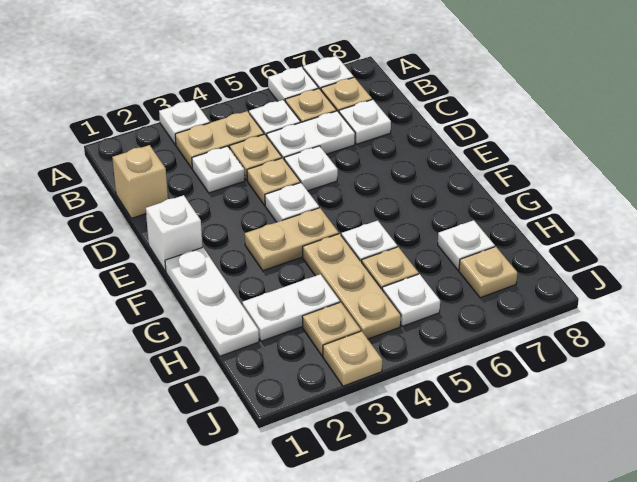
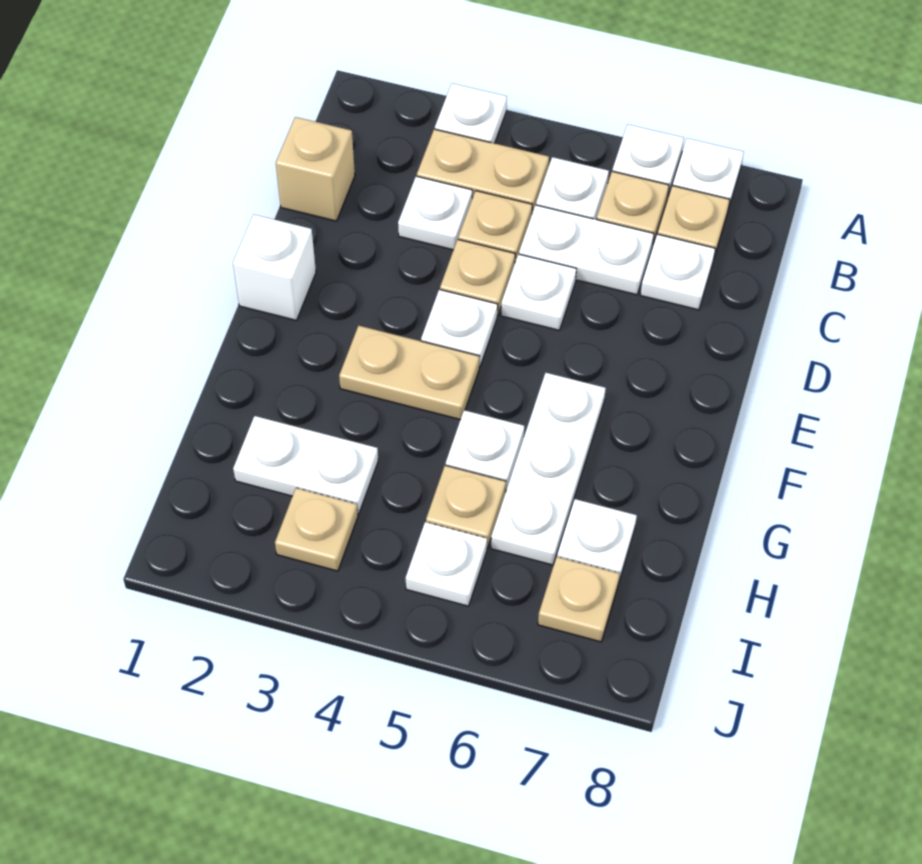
white plate F1:H1 level 1 -> white plate F6:H6 level 1
tan plate G4:I4 level 1 -> none
tan plate J3 level 1 -> none

